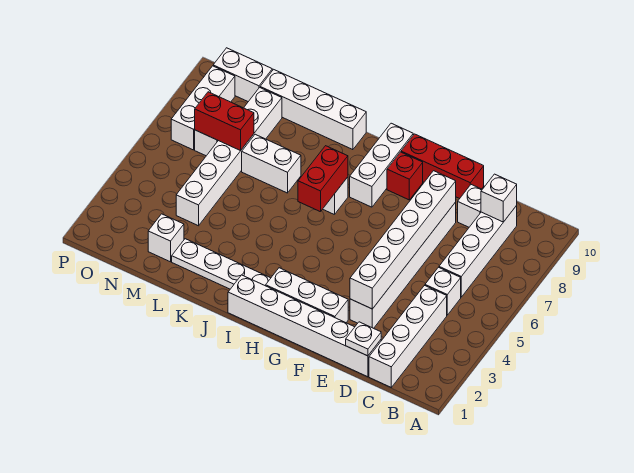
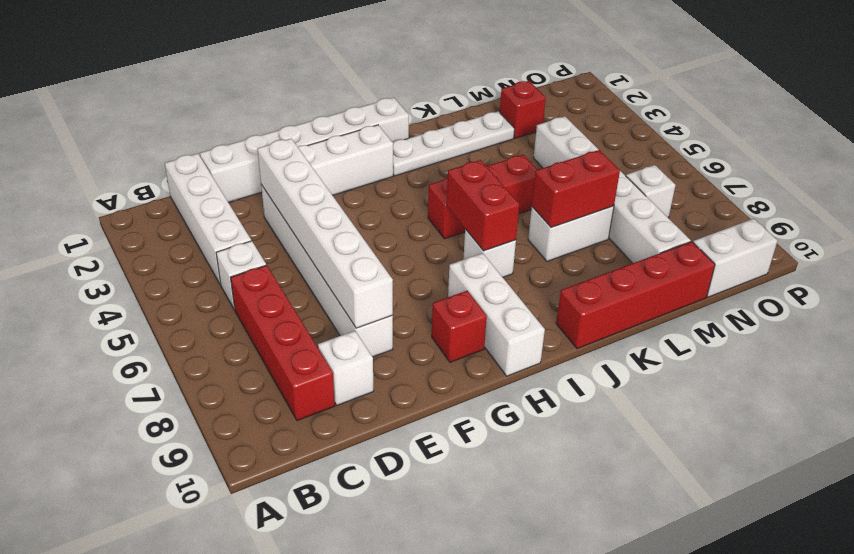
white brick C6:C9 level 1 -> red brick C6:C9 level 1
white brick C9 level 2 -> none
white plate D1 level 2 -> none
red brick E10:G10 level 1 -> red brick I5:K5 level 1
white brick J10:M10 level 1 -> red brick J10:M10 level 1
white brick M2 level 1 -> red brick M2 level 1
red brick M7:N7 level 2 -> red brick K7:L7 level 2
white brick O7:O9 level 1 -> none

